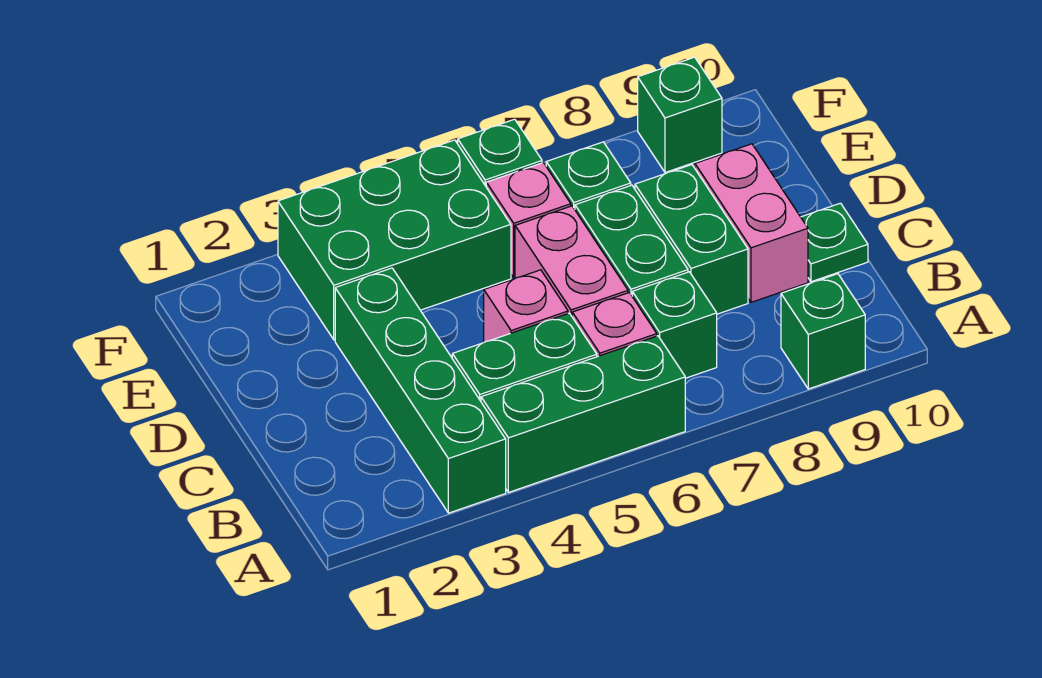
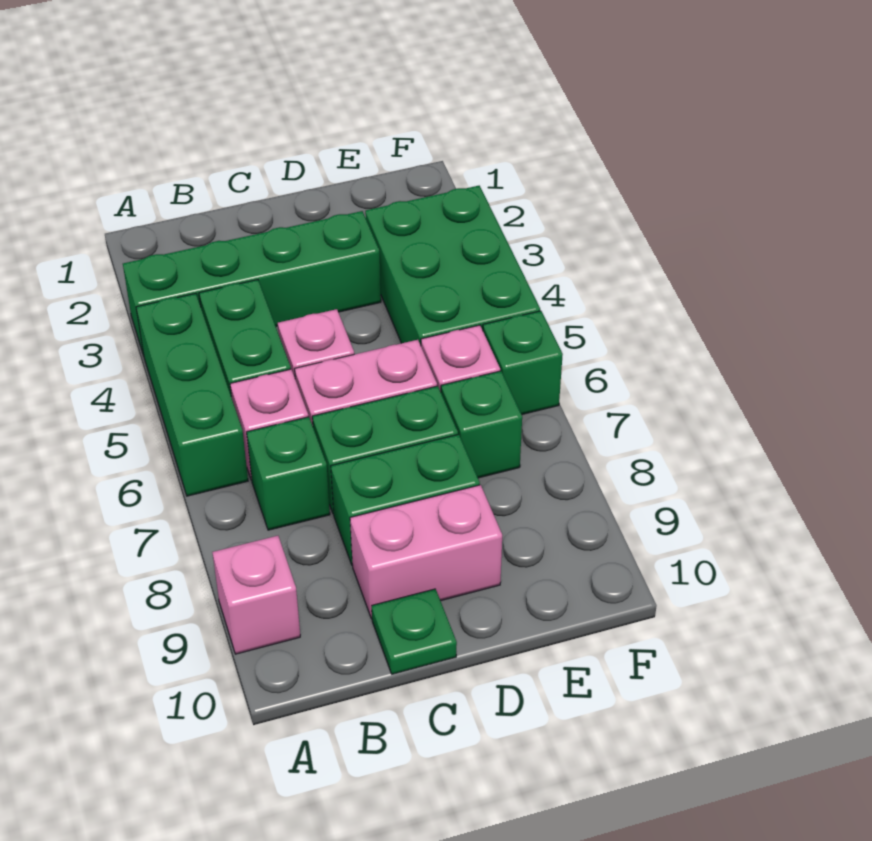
green brick A9 level 1 -> pink brick A9 level 1
green brick F9 level 1 -> none

